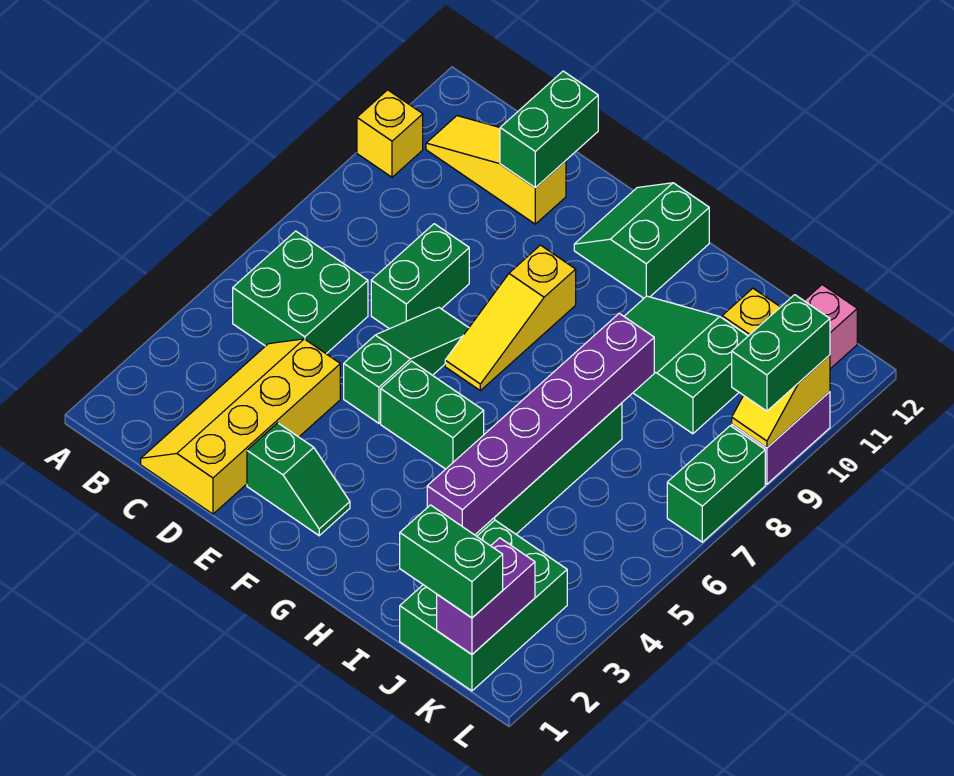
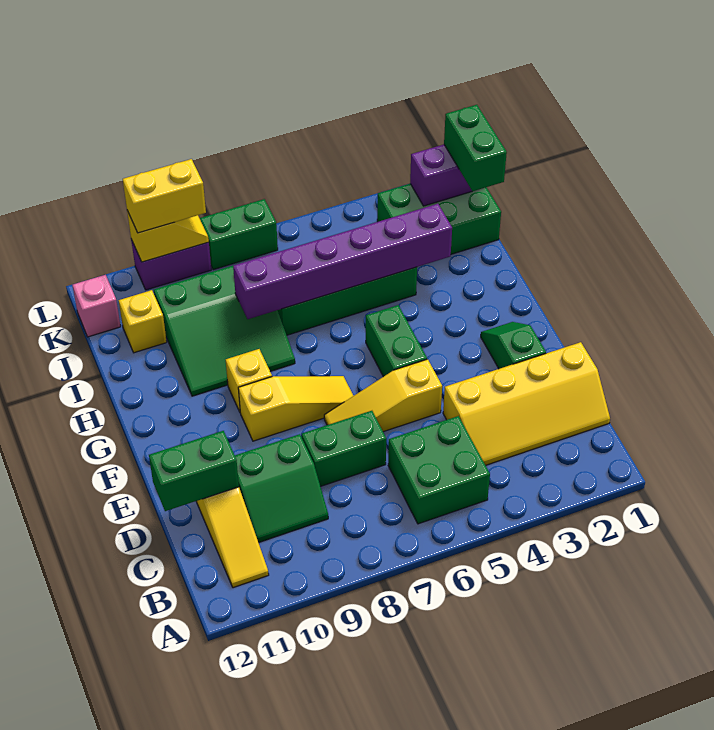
yellow brick A10 level 1 -> yellow brick G9 level 1
green slope E5:E7 level 1 top 5 -> yellow slope E5:E7 level 1 top 5
green slope F11:G12 level 1 top G -> green slope C9:D10 level 1 top D
green slope H9:J10 level 1 top J -> green slope H8:J10 level 1 top J
green brick L9:L10 level 3 -> yellow brick L9:L10 level 3

